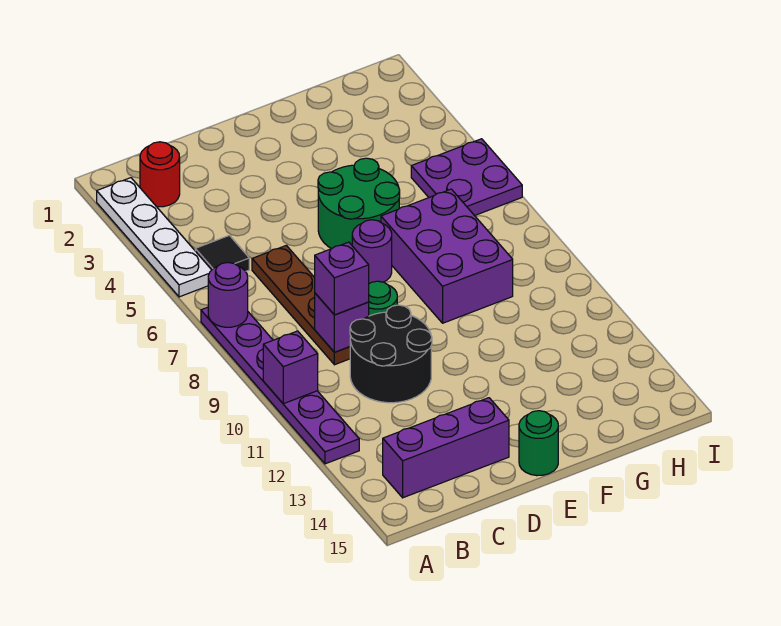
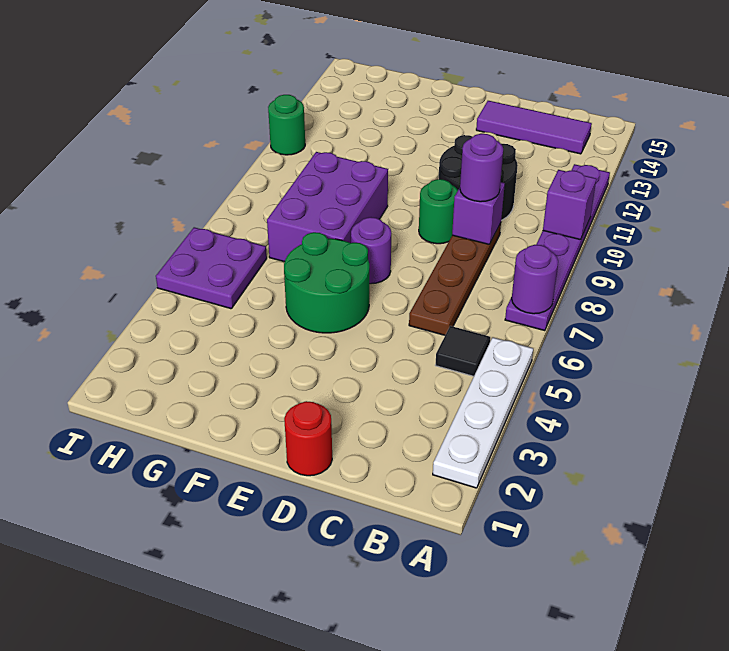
red round brick B2 level 1 -> red round brick D1 level 1
purple brick B14:D14 level 1 -> purple tile B14:D14 level 1
purple brick C9 level 3 -> purple round brick C9 level 3
green round brick E15 level 1 -> green round brick I11 level 1

